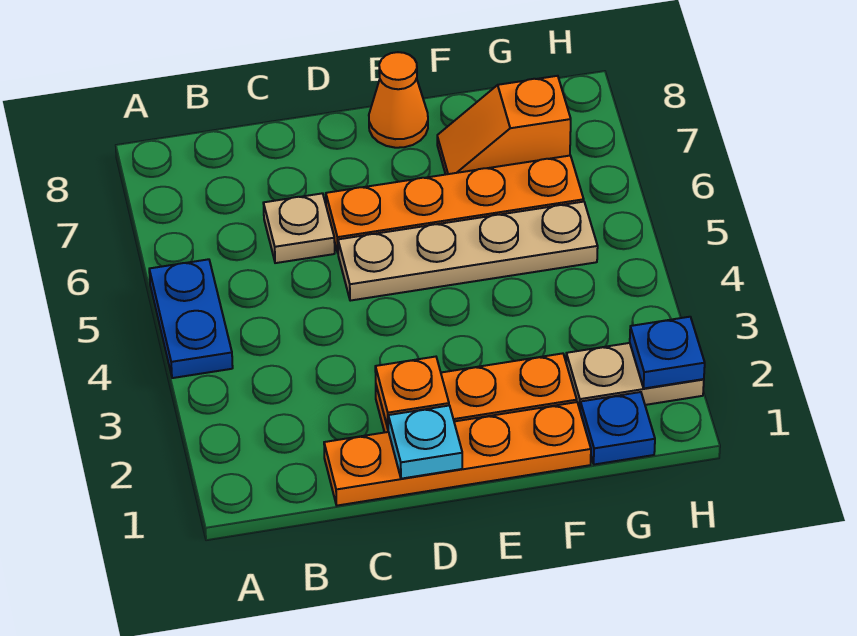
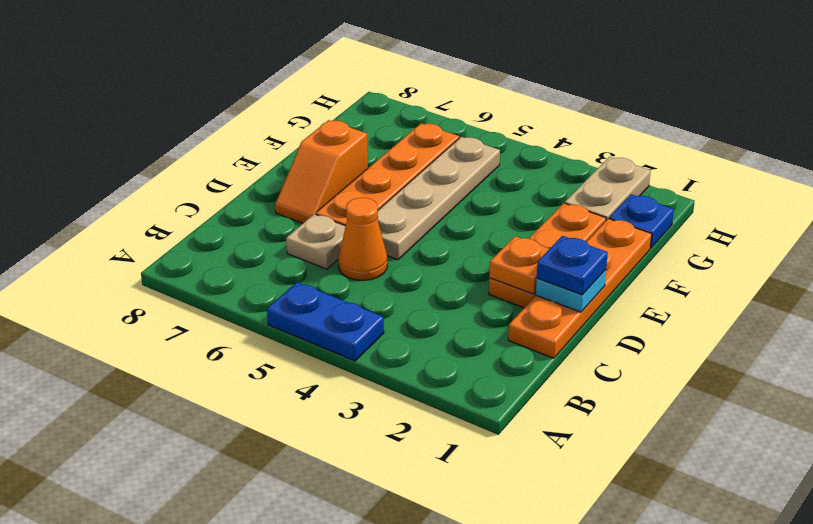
orange cone E8 level 1 -> orange cone C5 level 1
orange slope F7:G7 level 1 top G -> orange slope D7:E7 level 1 top E
blue plate H2 level 2 -> blue plate D1 level 3

